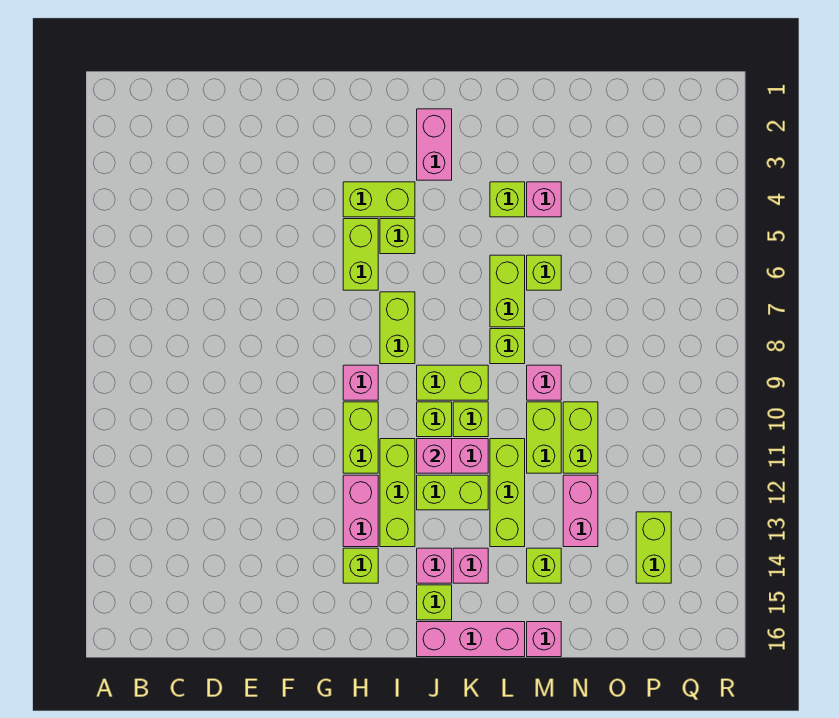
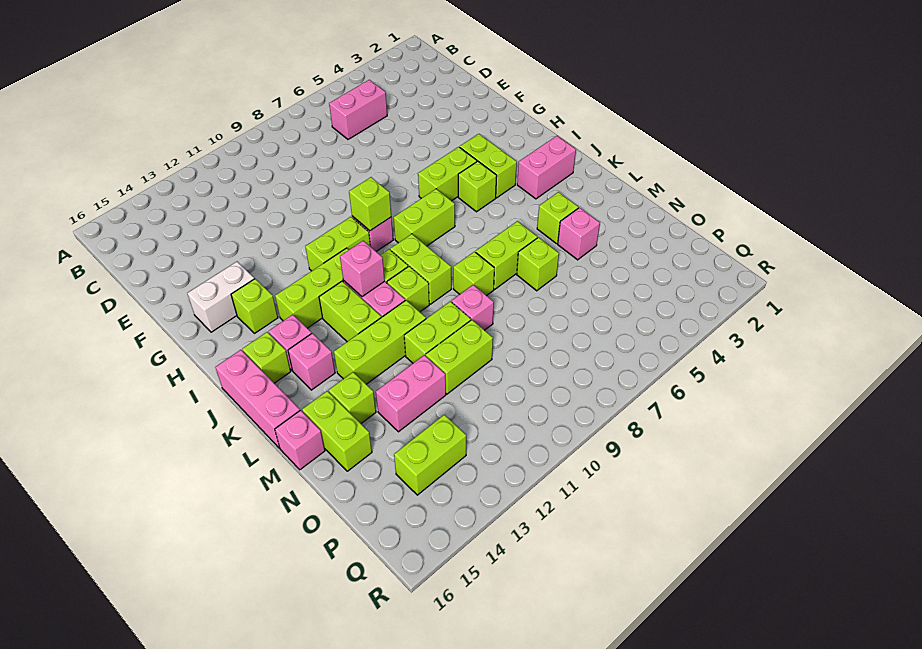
none -> white brick G14:G15 level 1
none -> lime brick H9 level 2
pink brick H12:H13 level 1 -> pink brick C5:C6 level 1
none -> lime brick M15:N15 level 1

